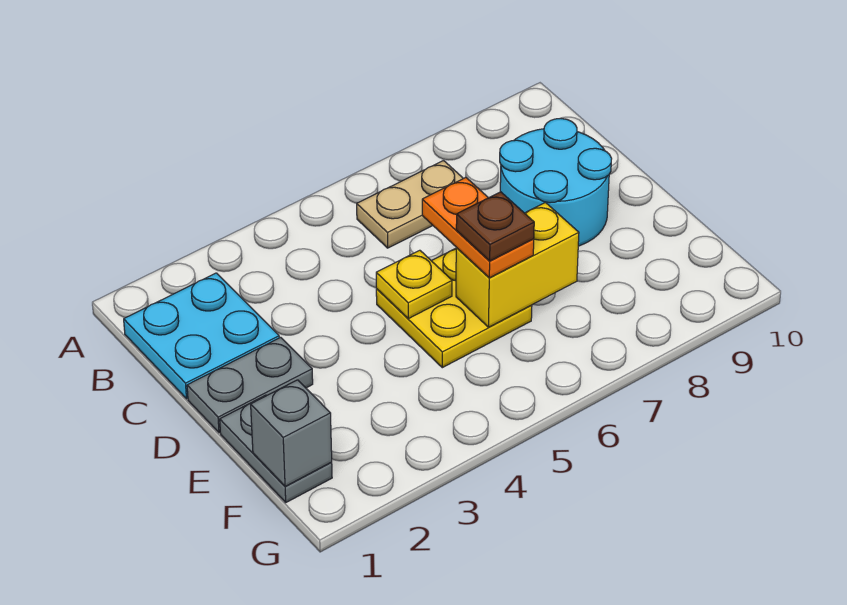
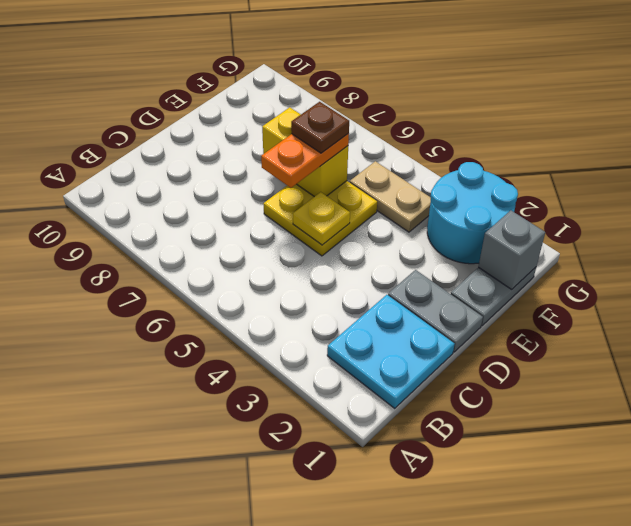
tan plate B6:B7 level 1 -> tan plate F4:F5 level 1
cyan round brick C8:D9 level 1 -> cyan round brick F2:G3 level 1

